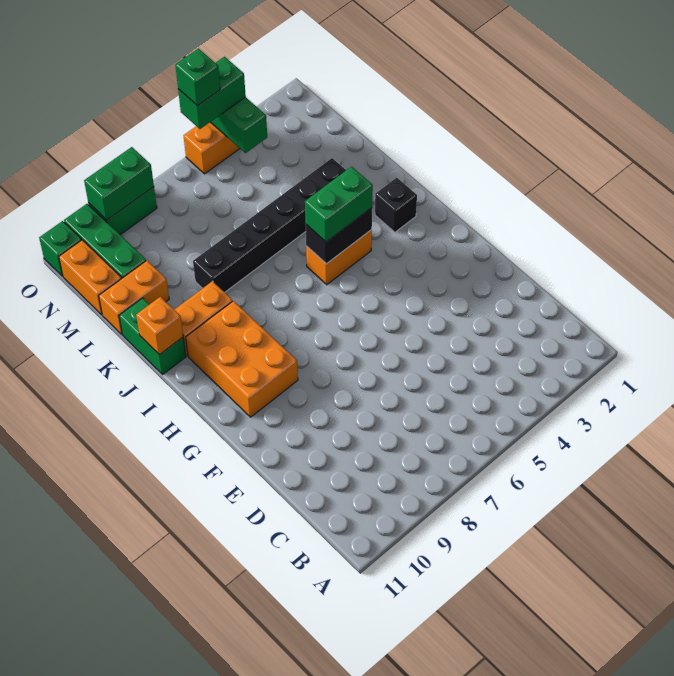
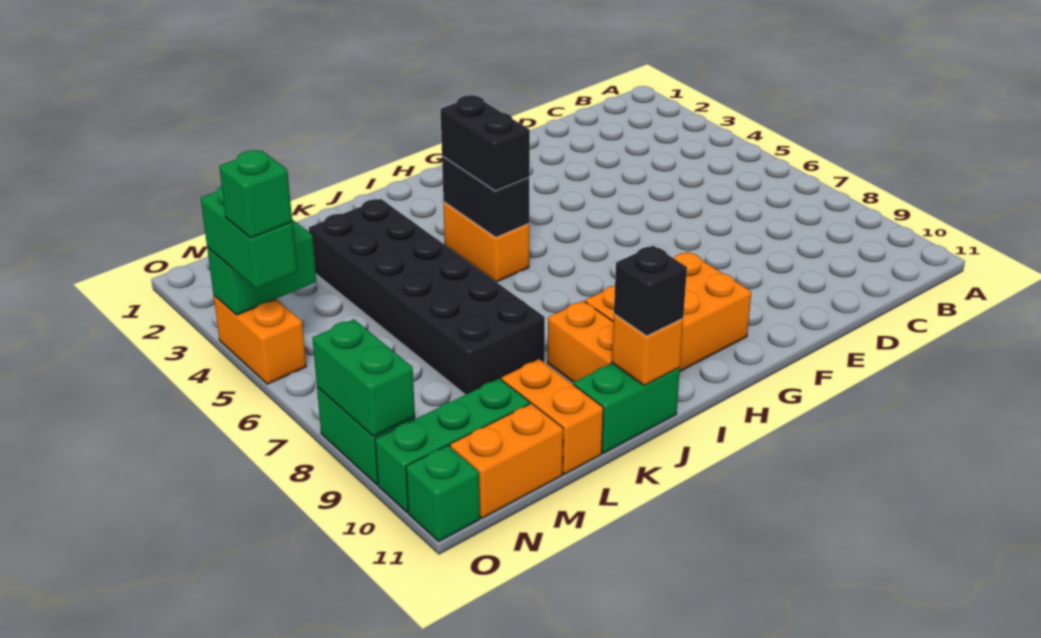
black brick I2 level 1 -> black brick J11 level 3
green brick I4:I5 level 3 -> black brick I4:I5 level 3
black brick K3:K8 level 1 -> black brick K3:L8 level 1

